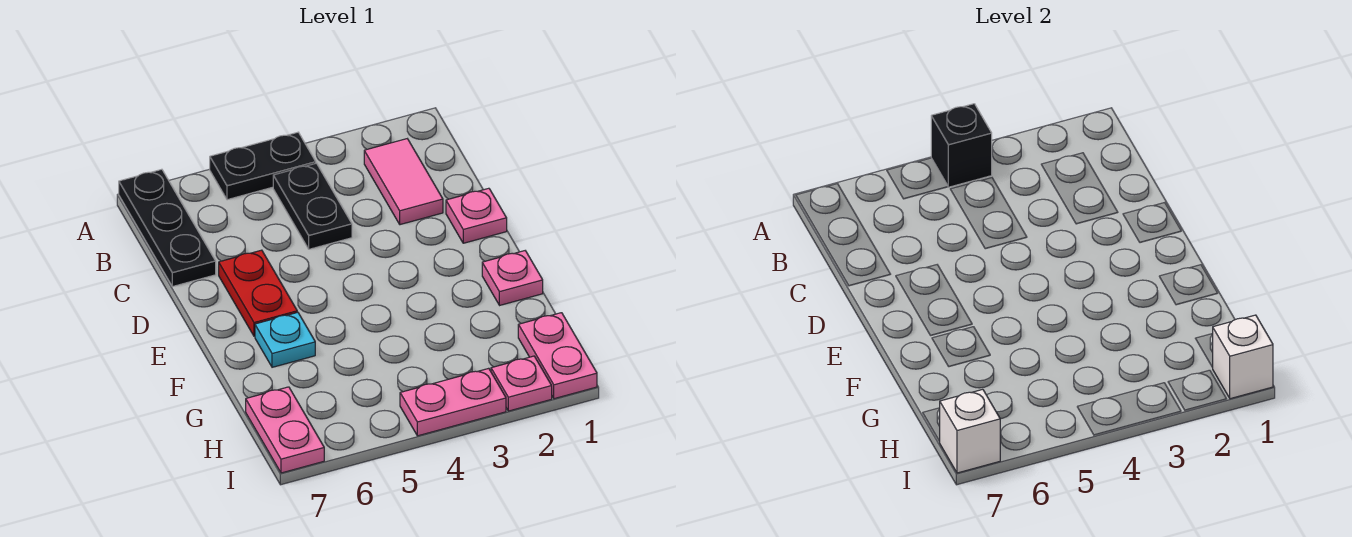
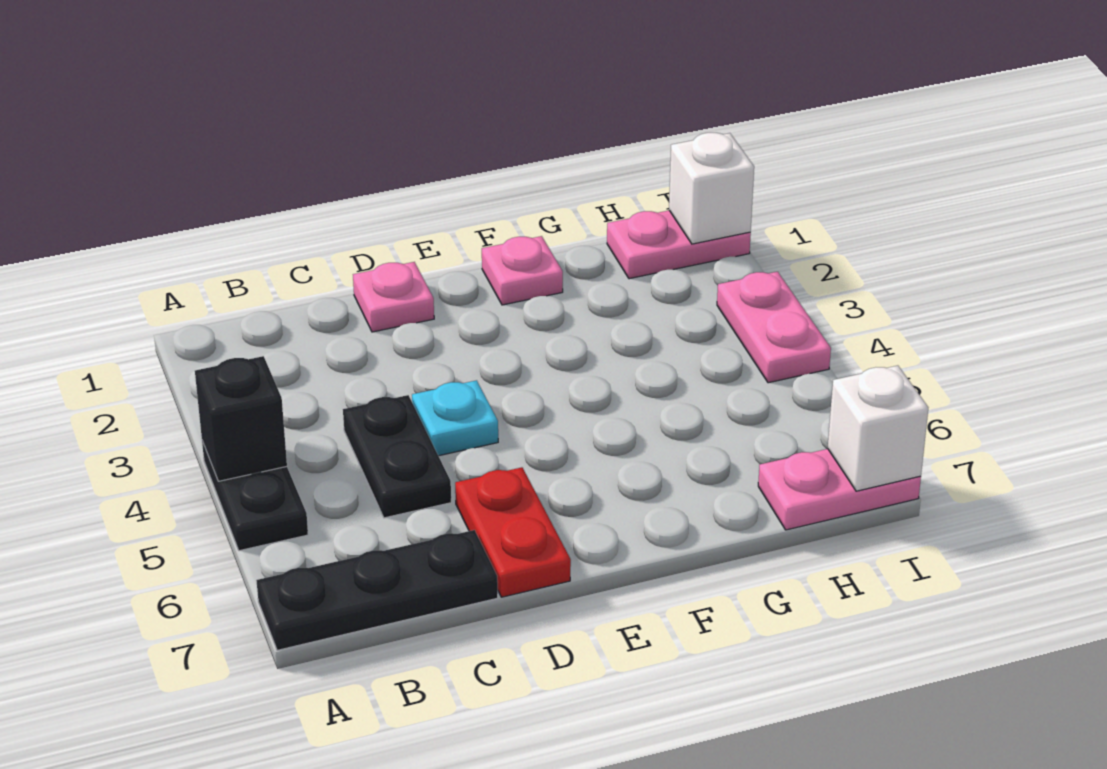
pink tile B2:C2 level 1 -> none
black plate B4:C4 level 1 -> black plate C4:C5 level 1
red plate D6:E6 level 1 -> red plate D6:D7 level 1
cyan plate F6 level 1 -> cyan plate D4 level 1
pink plate I2 level 1 -> none

